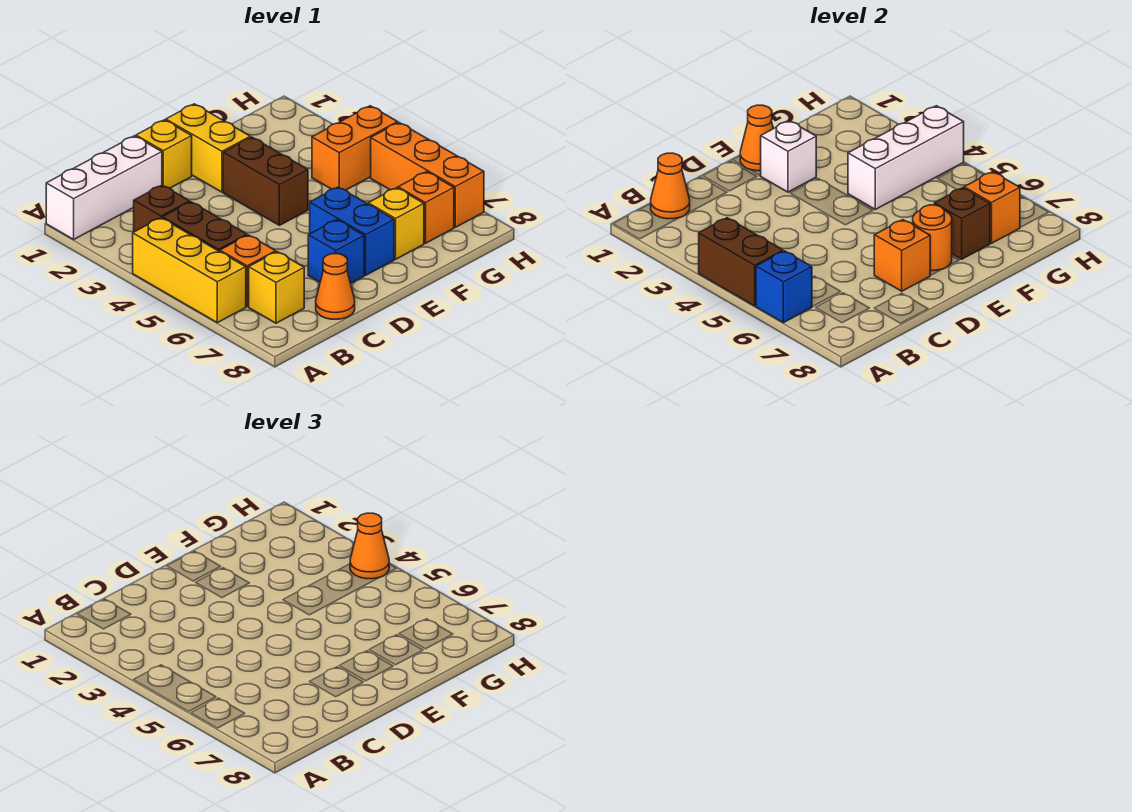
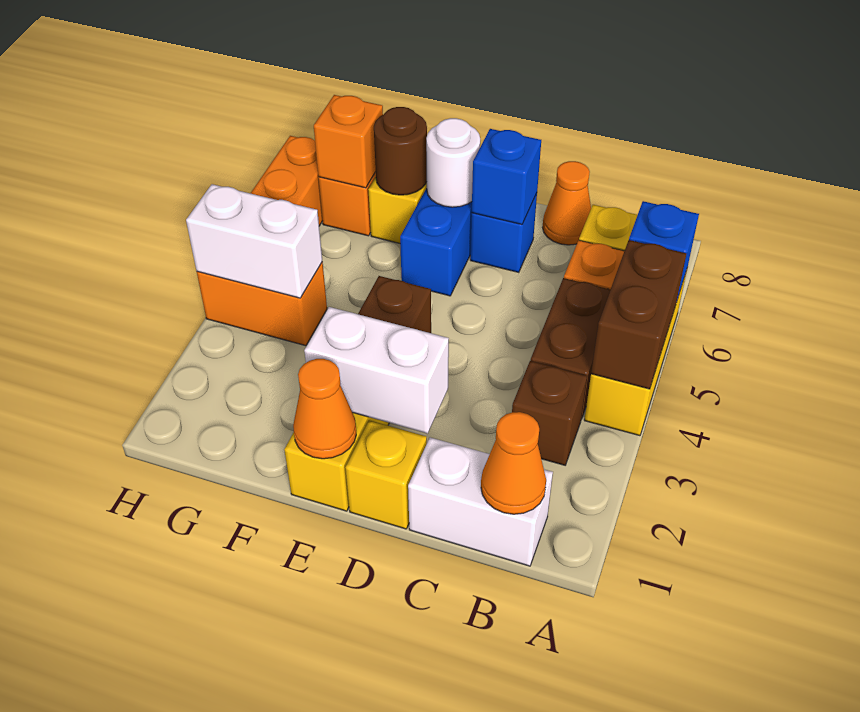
white brick A1:C1 level 1 -> white brick B1:C1 level 1
orange brick D7 level 2 -> blue brick D7 level 2
white brick E2 level 2 -> white brick D2:E2 level 2
orange round brick E7 level 2 -> white round brick E7 level 2
white brick F4:H4 level 2 -> white brick G4:H4 level 2
brown brick F7 level 2 -> brown round brick F7 level 2
orange cone H4 level 3 -> none

